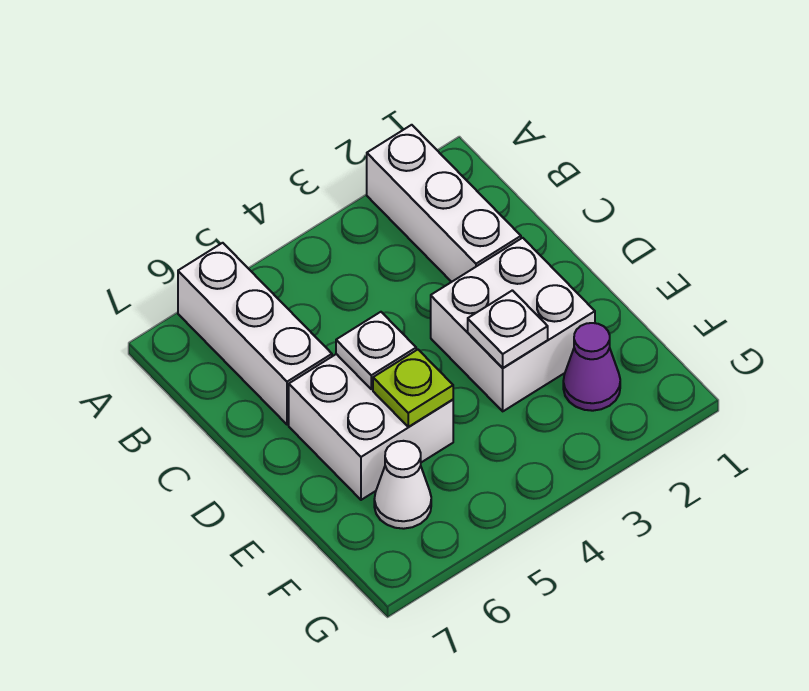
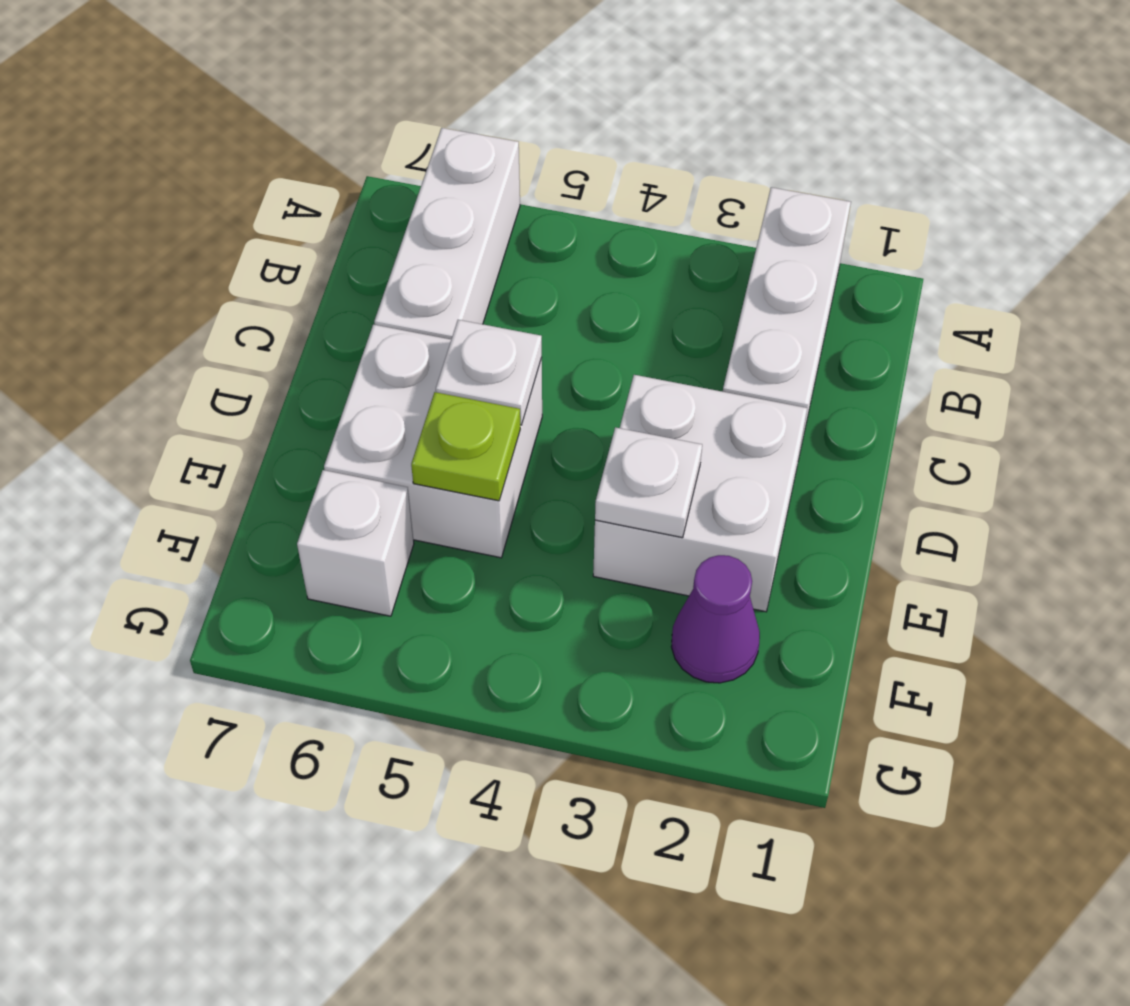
white cone F6 level 1 -> white brick F6 level 1

